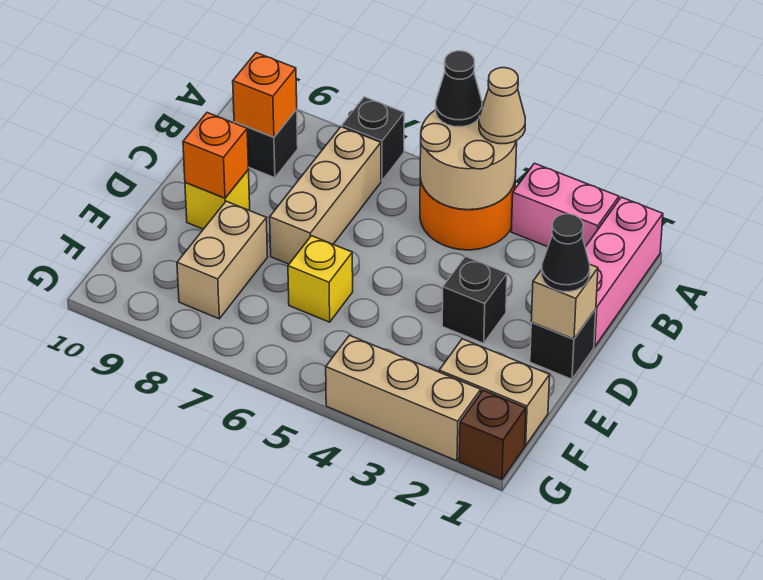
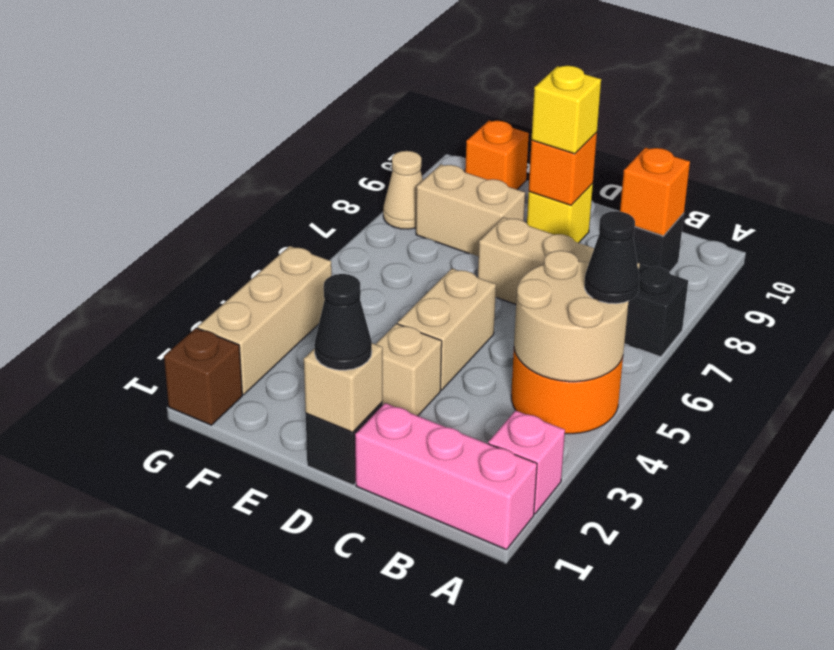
pink brick A2:A3 level 1 -> pink brick A2 level 1
tan cone A4 level 3 -> tan cone G8 level 1
black brick D3 level 1 -> tan brick D3 level 1
yellow brick E6 level 1 -> yellow brick D9 level 3
tan brick F1:F2 level 1 -> tan brick D4:D5 level 1
none -> orange brick F10 level 1

